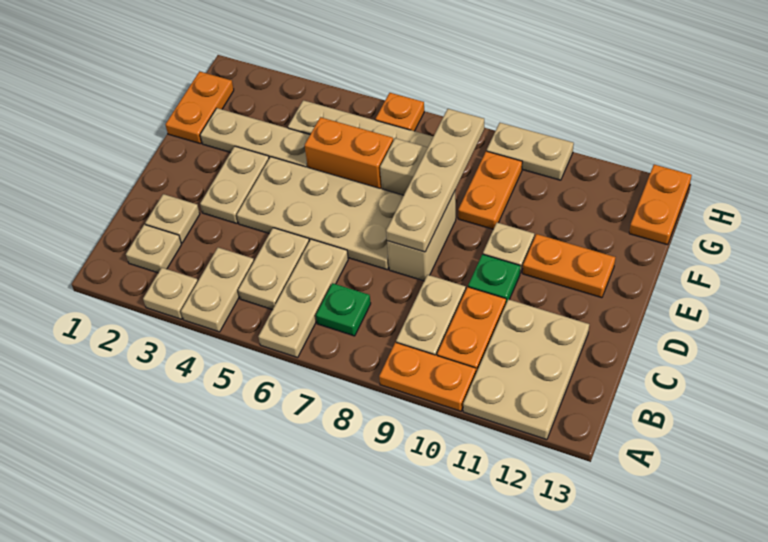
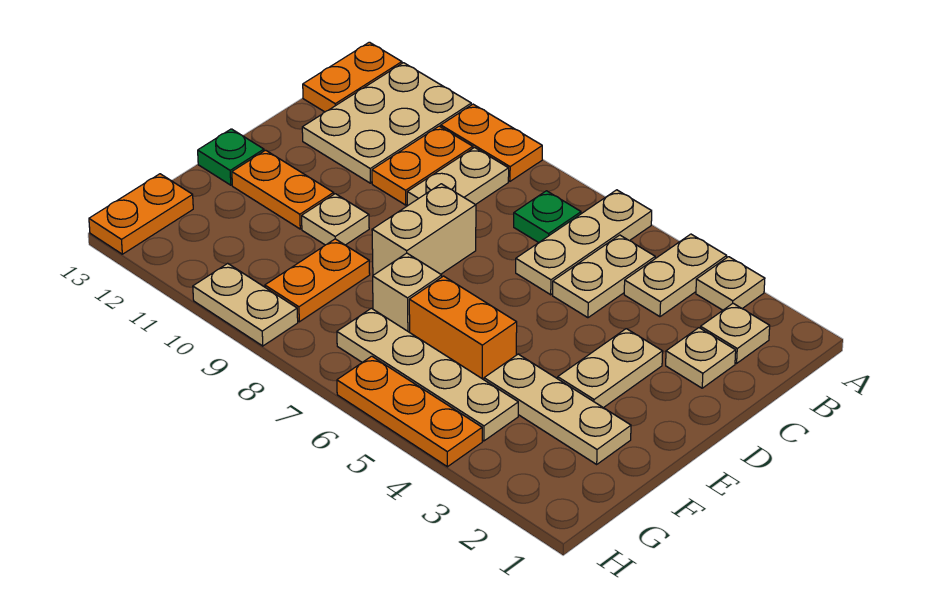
tan plate D4:E7 level 1 -> none
tan plate D8:G8 level 2 -> none
green plate D10 level 1 -> green plate E13 level 1
orange plate F1:G1 level 1 -> orange plate A13:B13 level 1
orange plate H6 level 1 -> orange plate H4:H6 level 1

